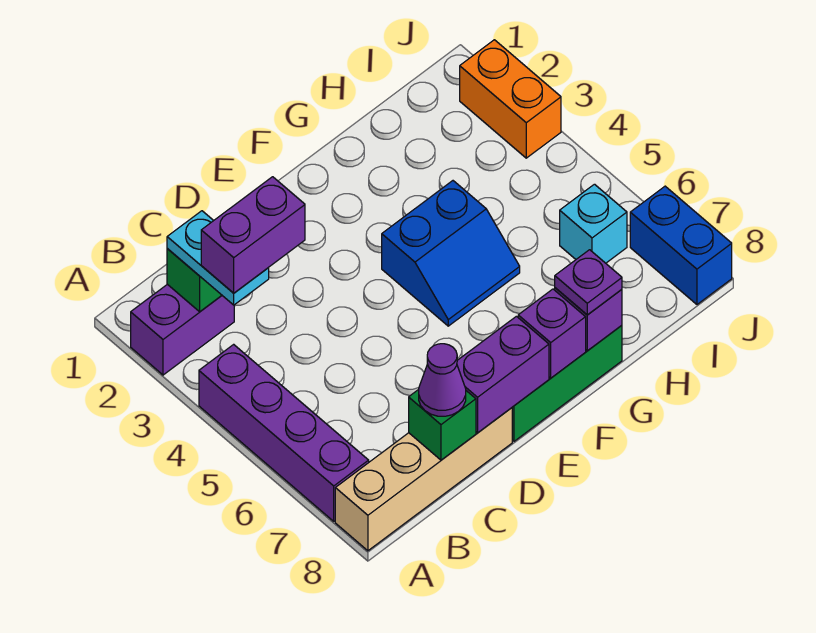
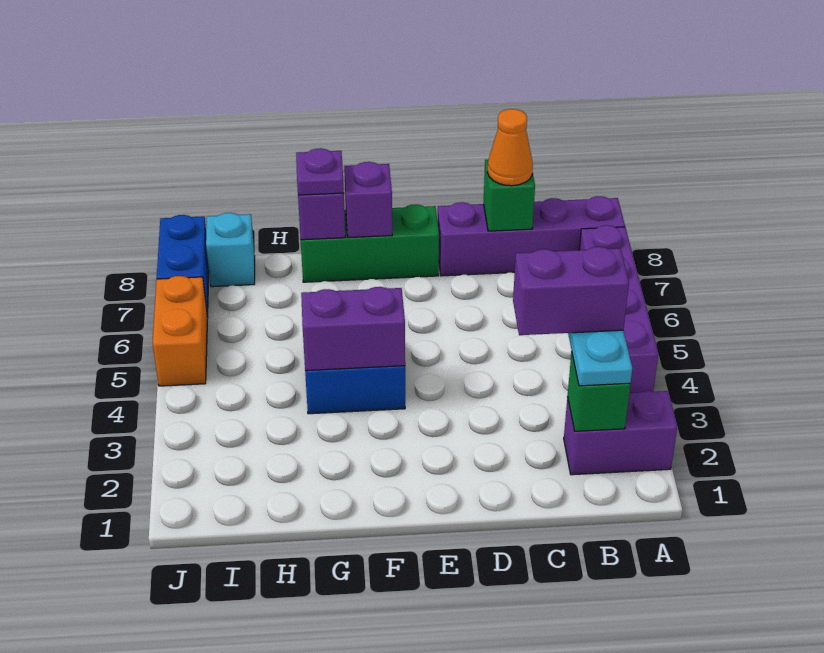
tan brick A8:D8 level 1 -> purple brick A8:D8 level 1
purple cone C8 level 3 -> orange cone C8 level 3
purple brick D8:E8 level 2 -> purple brick F4:G4 level 2
cyan brick I6 level 1 -> cyan brick I8 level 1
orange brick J2:J3 level 1 -> orange brick J5:J6 level 1

